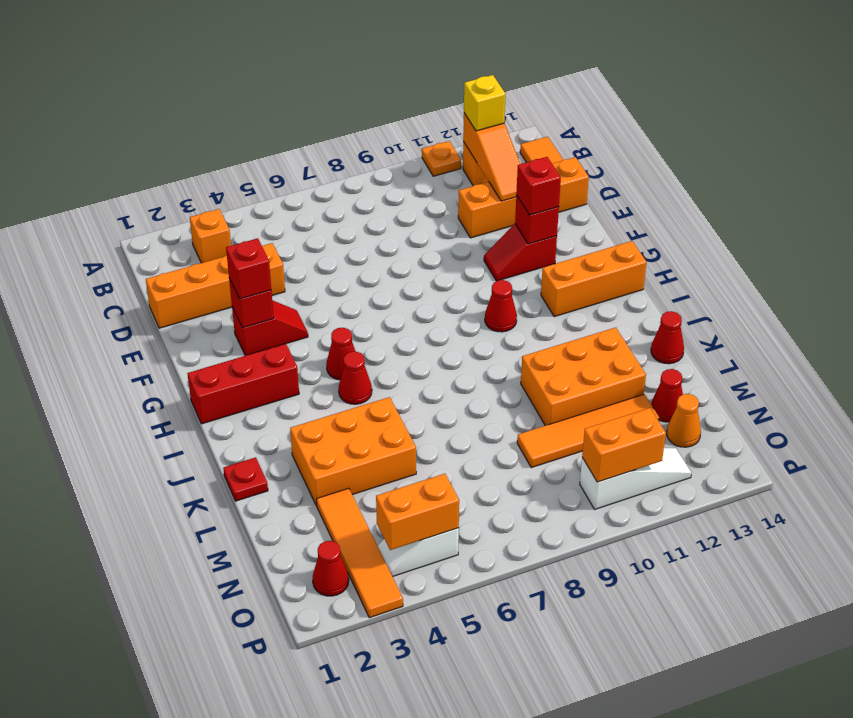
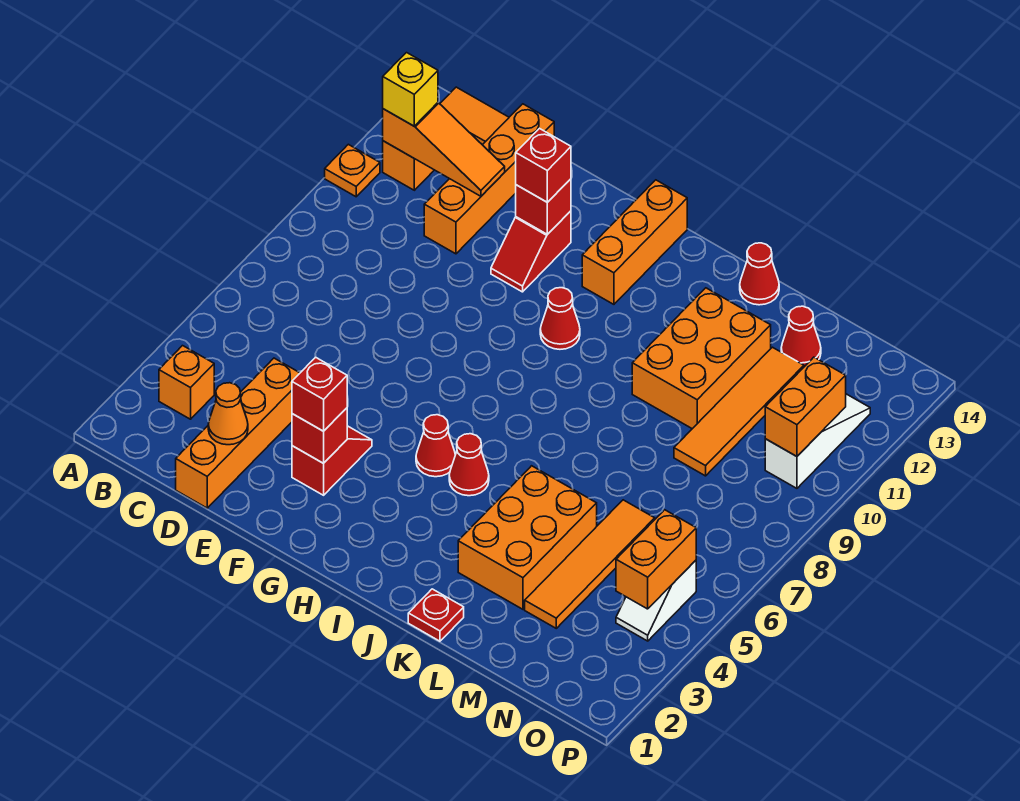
red brick H1:H3 level 1 -> none
orange tile M3:P3 level 1 -> orange tile M3:M6 level 1
orange cone N13 level 1 -> orange cone D2 level 2
red cone O2 level 1 -> none

